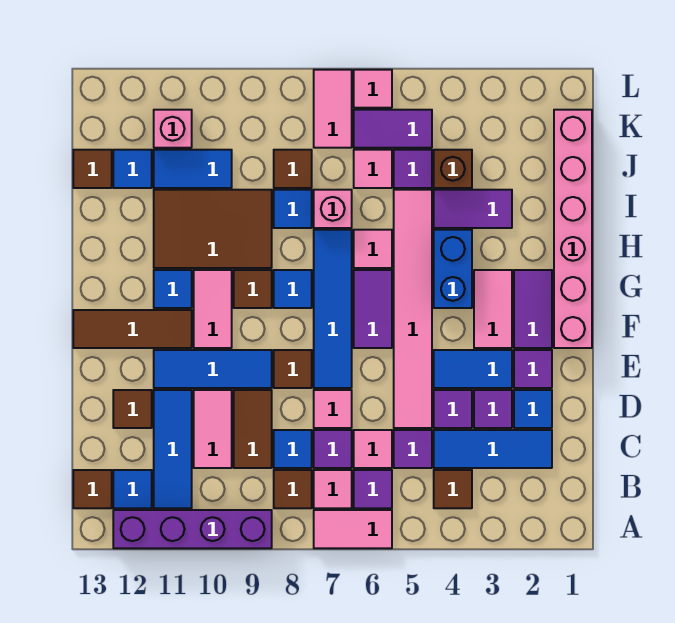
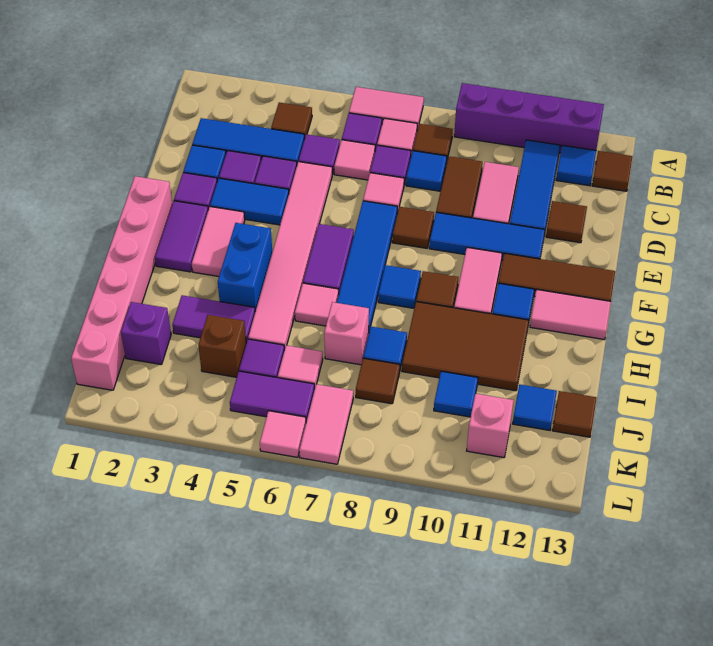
none -> pink tile G12:G13 level 1
none -> purple brick J2 level 1
blue tile J10:J11 level 1 -> blue tile J10 level 1

